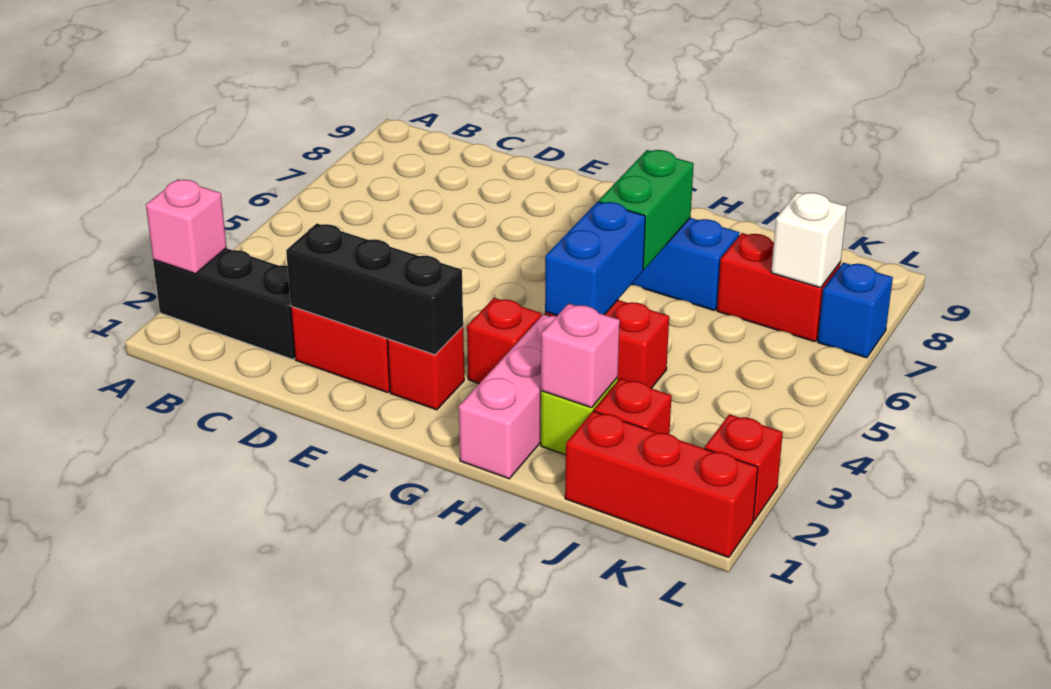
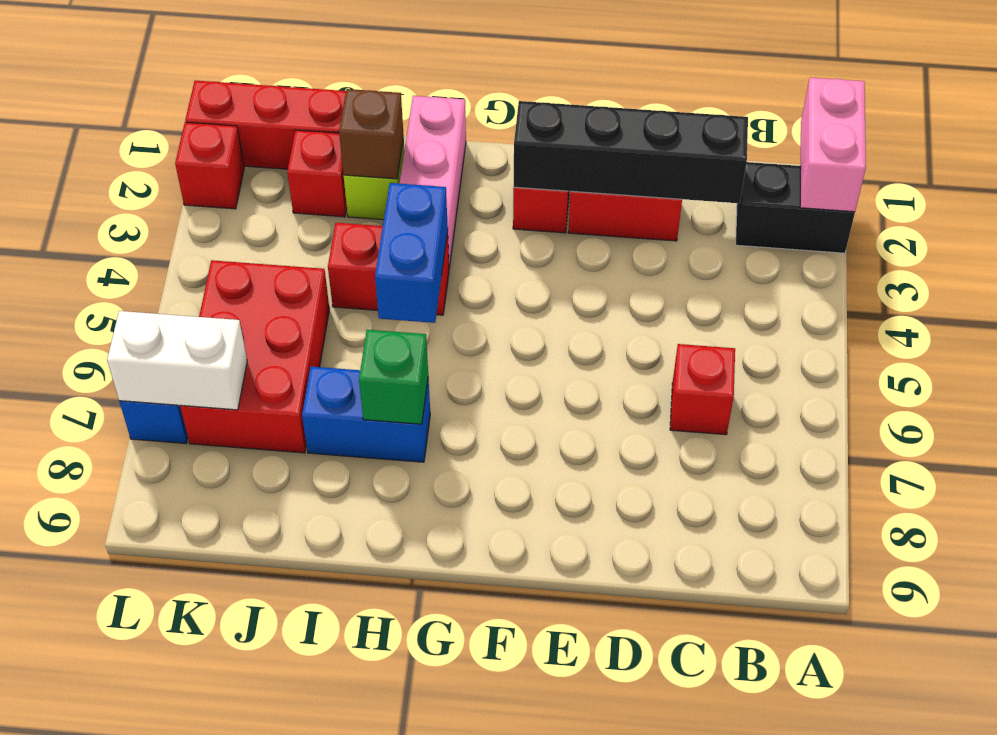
black brick A2:C2 level 1 -> black brick A2:B2 level 1
pink brick A2 level 2 -> pink brick A1:A2 level 2
black brick D2:F2 level 2 -> black brick C2:F2 level 2
red brick G3 level 1 -> red brick C6 level 1
green brick H6:H7 level 2 -> green brick H7 level 2
pink brick I2 level 2 -> brown brick I2 level 2
red brick J7:K7 level 1 -> red brick J5:K7 level 1
white brick K7 level 2 -> white brick K7:L7 level 2

